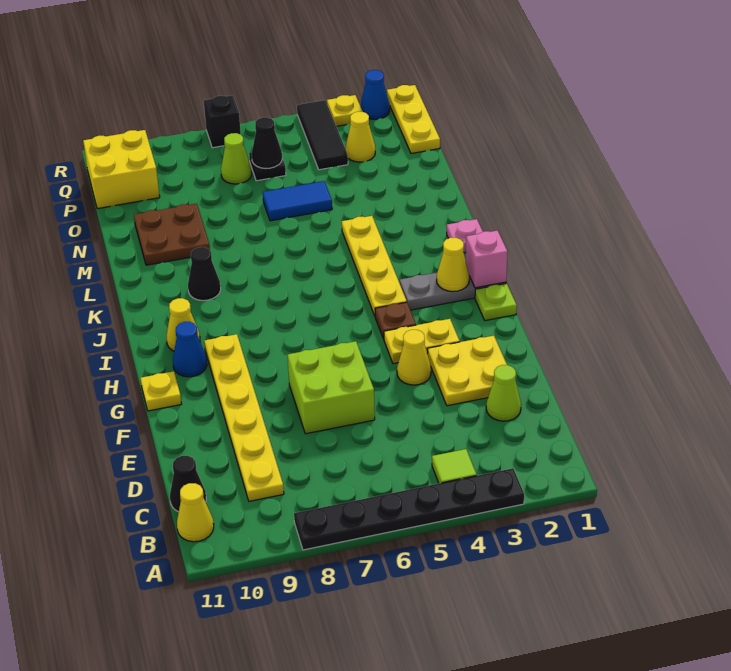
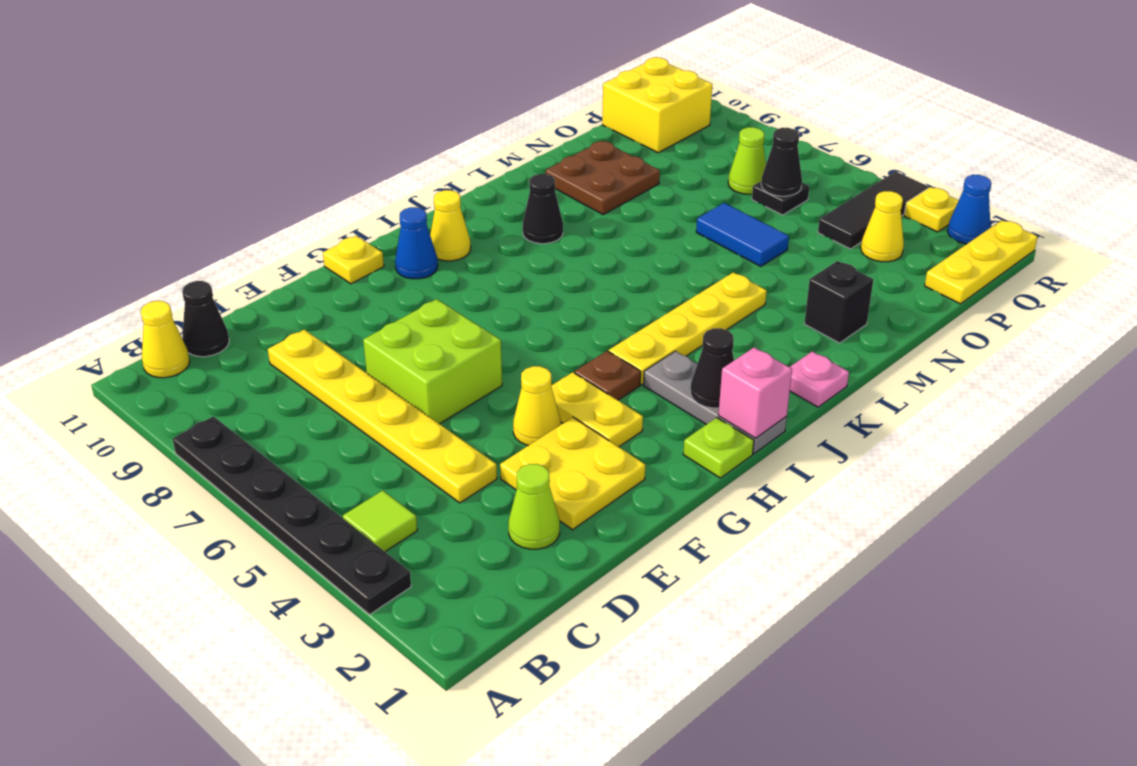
yellow plate C9:H9 level 1 -> yellow plate D4:D9 level 1
yellow cone I2 level 2 -> black cone I2 level 2
black brick R7 level 1 -> black brick M2 level 1

